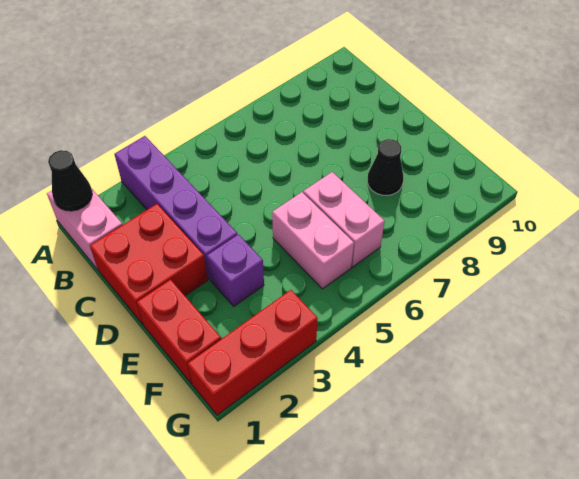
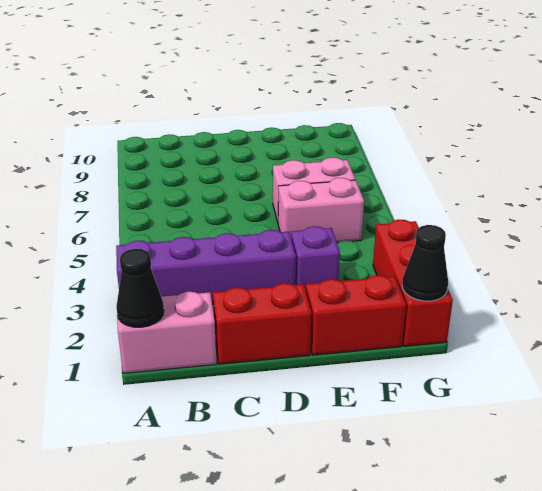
red brick C1:D2 level 1 -> red brick C1:D1 level 1
black cone E8 level 1 -> black cone G1 level 2

